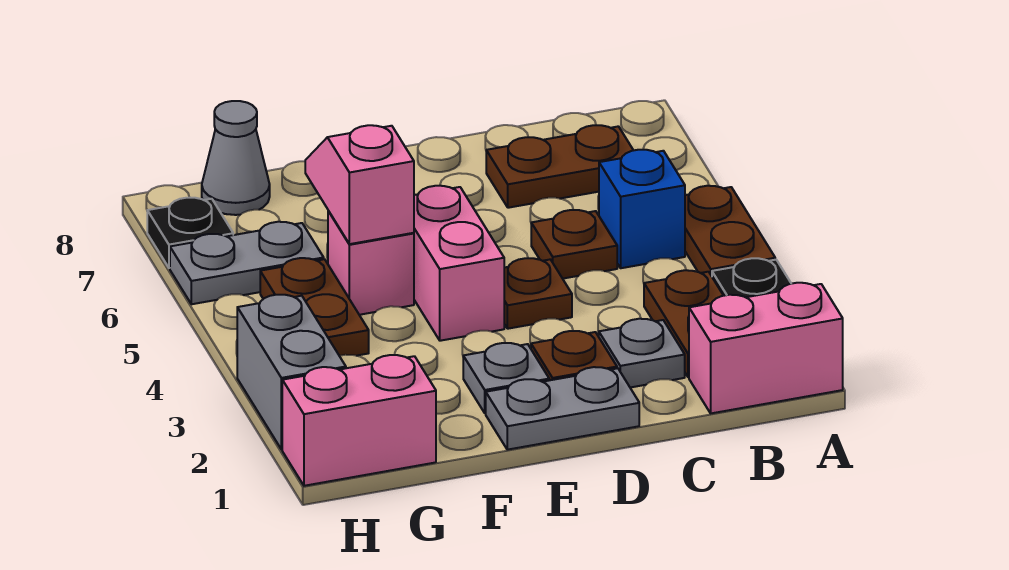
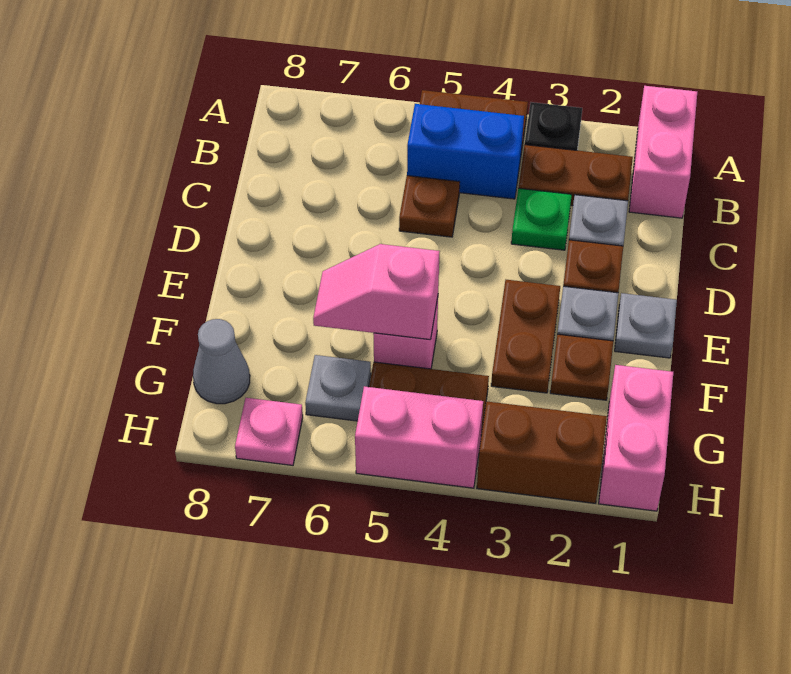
blue brick B5 level 1 -> blue brick B4:B5 level 1
brown plate B7:C7 level 1 -> brown plate E3:F3 level 1
none -> green plate C3 level 1
grey plate D1:E1 level 1 -> grey plate E1 level 1
brown plate D4 level 1 -> brown plate F2 level 1
pink brick E4:E5 level 1 -> pink brick H4:H5 level 1
grey plate G6:H6 level 1 -> grey plate G6 level 1
grey brick H2:H3 level 1 -> brown brick H2:H3 level 1
black plate H7 level 1 -> pink plate H7 level 1

